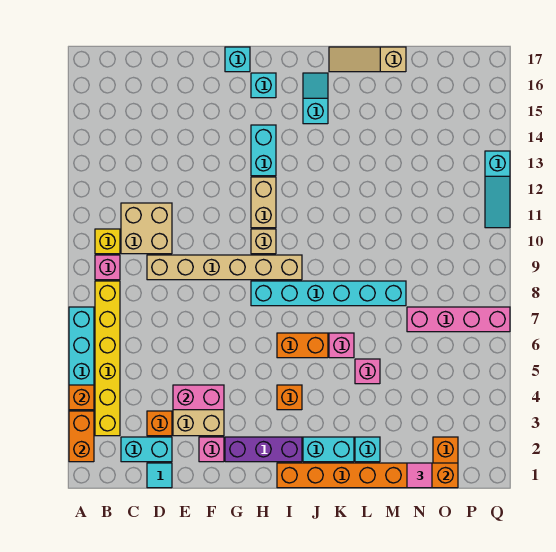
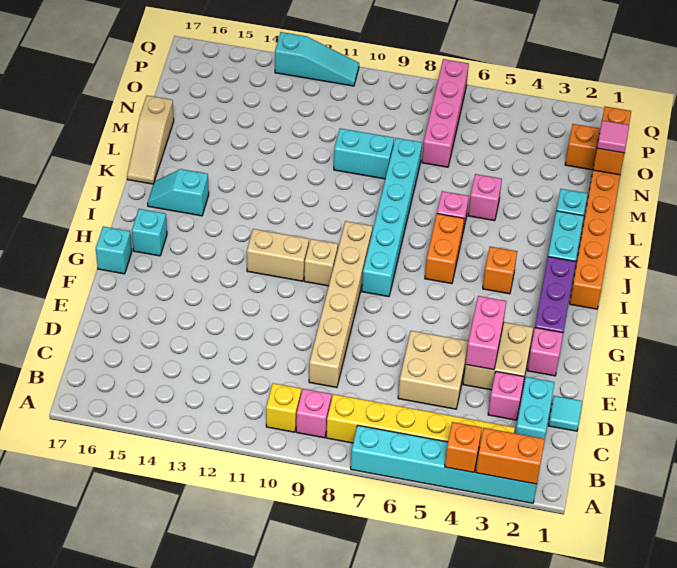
tan brick C10:D11 level 1 -> tan brick D5:E6 level 1
orange brick D3 level 1 -> pink brick D3 level 1
cyan brick H13:H14 level 1 -> cyan brick M9:M10 level 1

